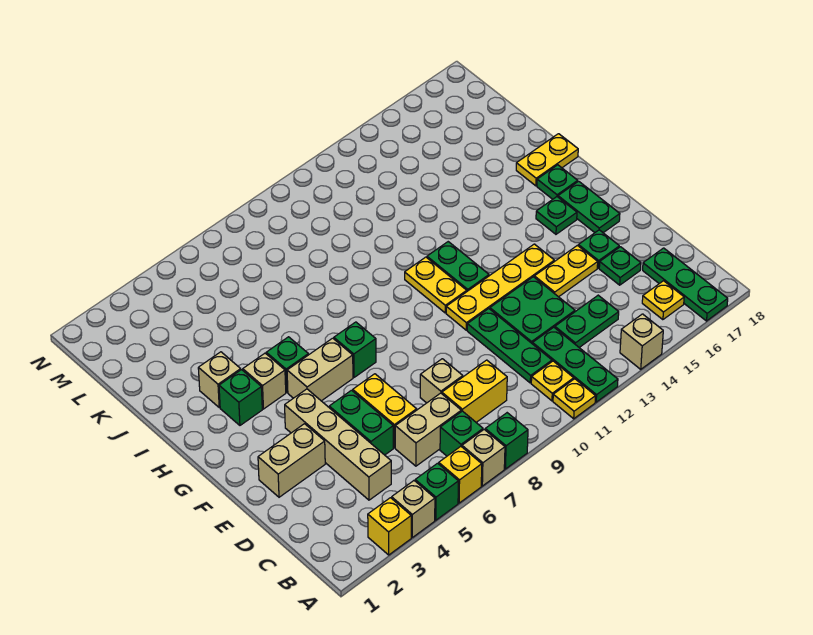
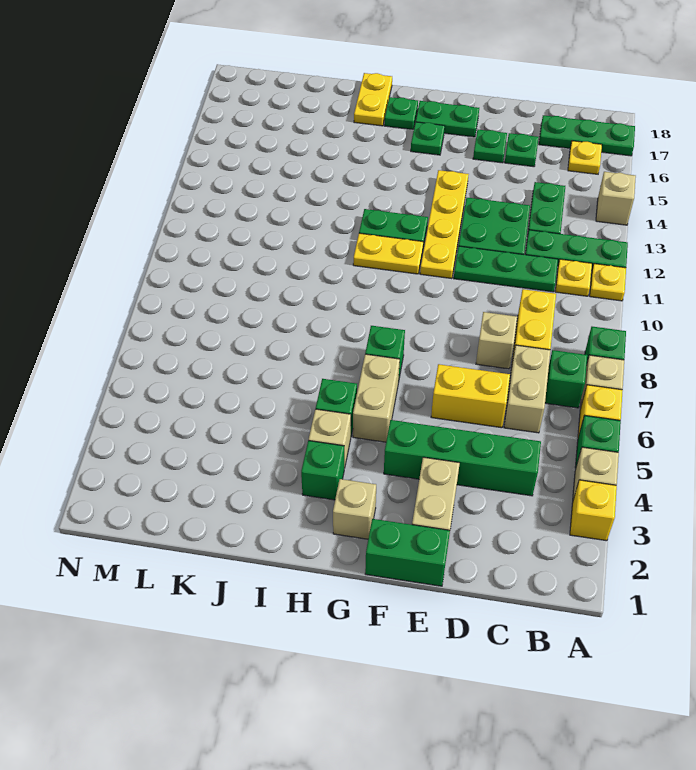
tan brick C4:F4 level 1 -> green brick C4:F4 level 1
green brick D5:E5 level 1 -> green brick E1:F1 level 1
yellow plate E14:E15 level 1 -> none
tan brick I3 level 1 -> tan brick G2 level 1

